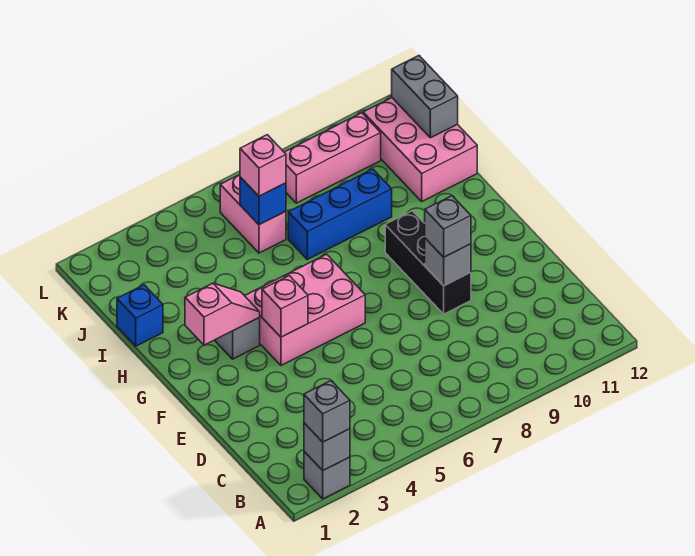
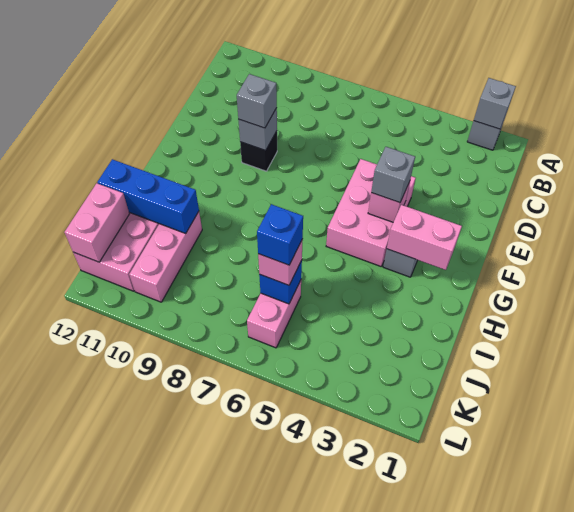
grey brick A2 level 3 -> grey brick F4 level 3
black brick E9:G9 level 1 -> black brick E9 level 1
pink brick F4:G6 level 1 -> pink brick E4:G5 level 1
pink slope G2:G3 level 2 top 2 -> pink brick G2:G3 level 2
blue brick I1 level 1 -> blue brick J6 level 4
blue brick I7:I9 level 1 -> blue brick I10:I12 level 2
grey brick J12:K12 level 2 -> pink brick J12:K12 level 2
pink brick K8:K10 level 1 -> pink brick I10:K10 level 1

